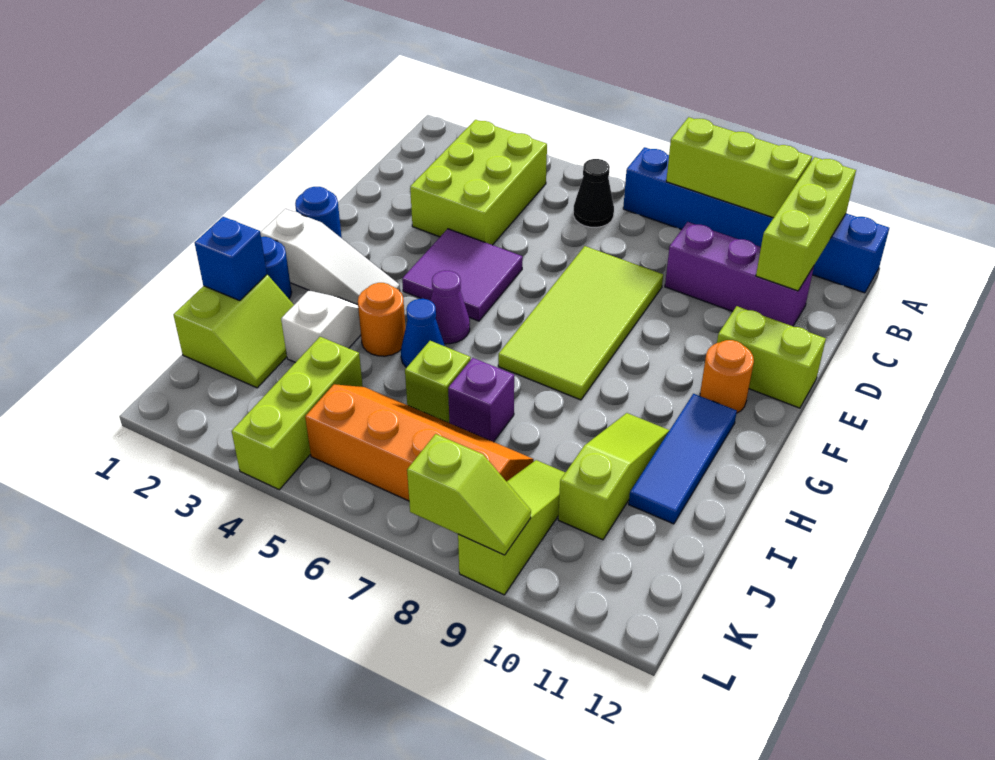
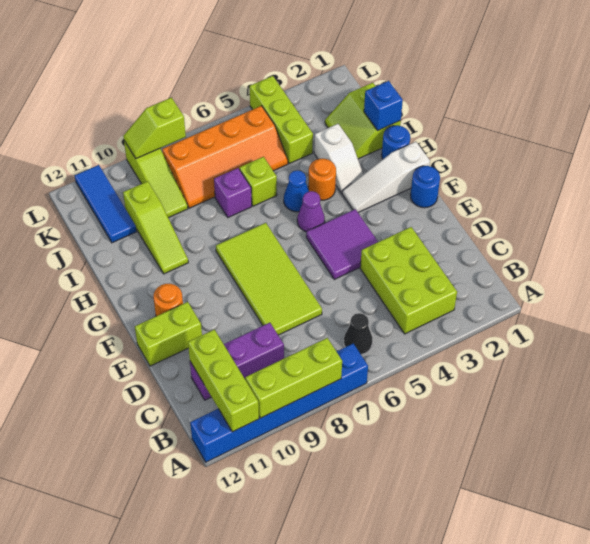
blue tile G11:I11 level 1 -> blue tile J11:L11 level 1

